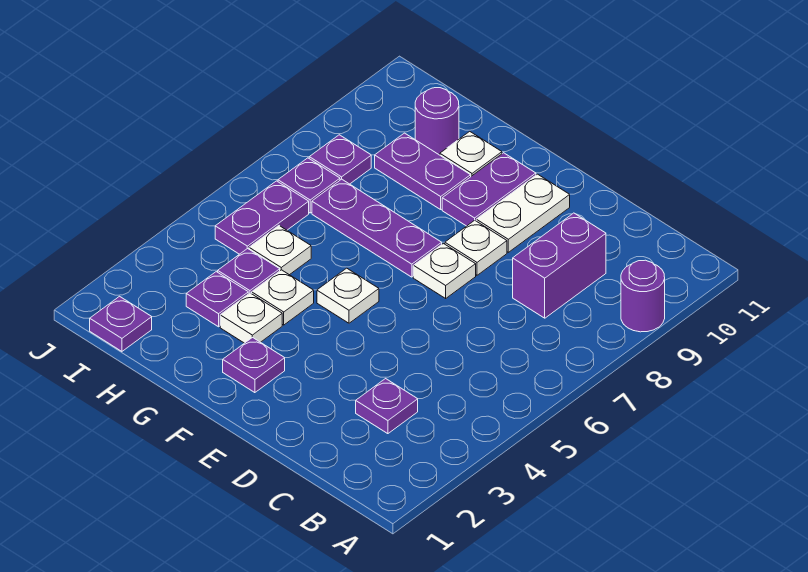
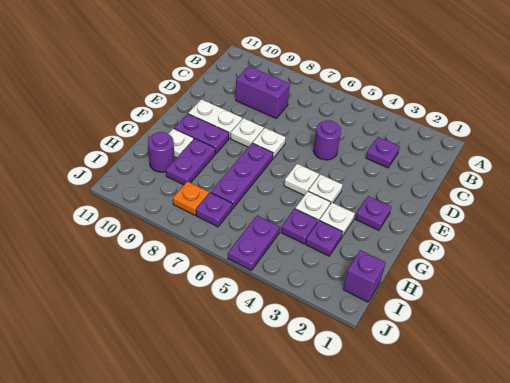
purple round brick A9 level 1 -> purple round brick D5 level 1
white plate H5 level 1 -> white plate F4 level 1
purple plate I1 level 1 -> purple brick I1 level 1
purple plate I5:I6 level 1 -> purple plate I5:J5 level 1
purple plate I8 level 1 -> orange plate I8 level 1

